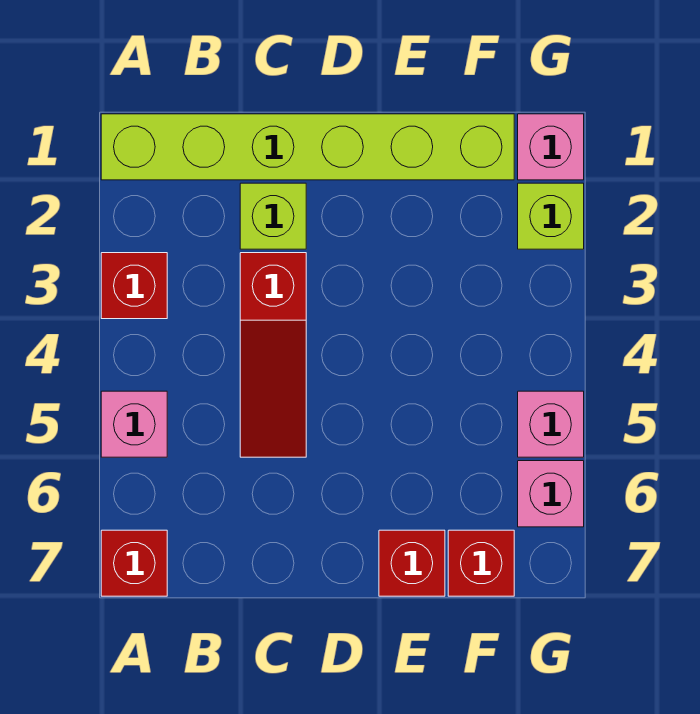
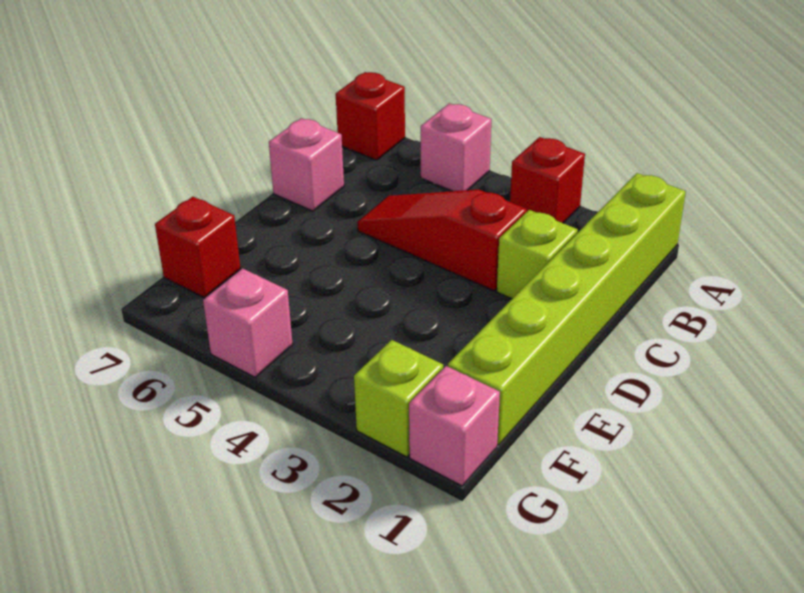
red brick E7 level 1 -> none
pink brick G6 level 1 -> pink brick C7 level 1

